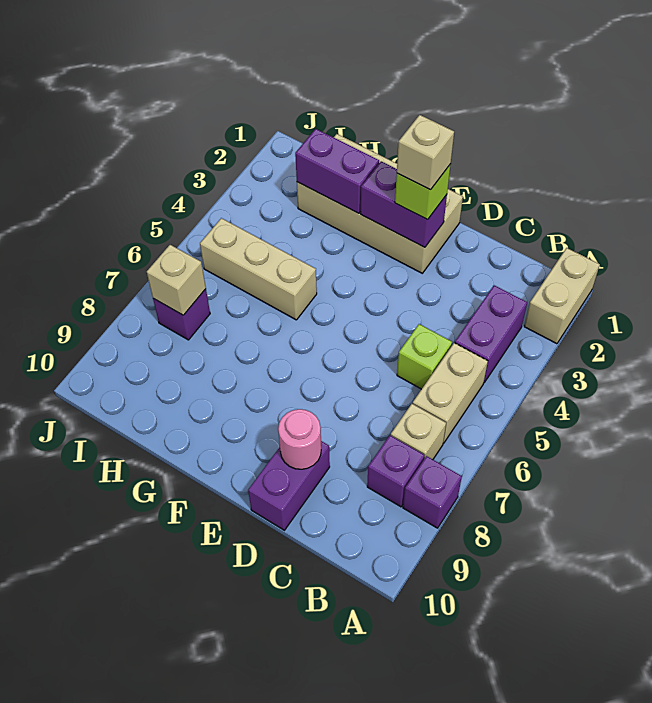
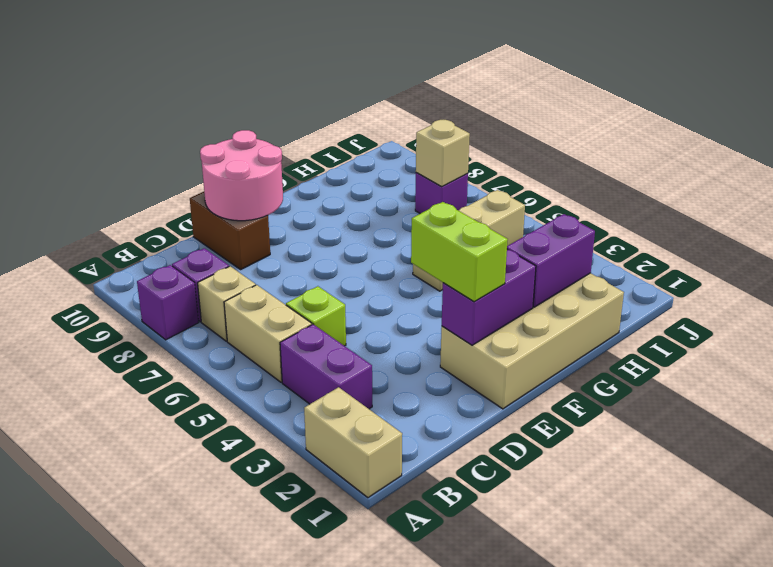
purple brick D9:D10 level 1 -> brown brick D9:D10 level 1
pink round brick D9 level 2 -> pink round brick D9:E10 level 2
lime brick E2 level 3 -> lime brick E2:E3 level 3
tan brick E2 level 4 -> none

